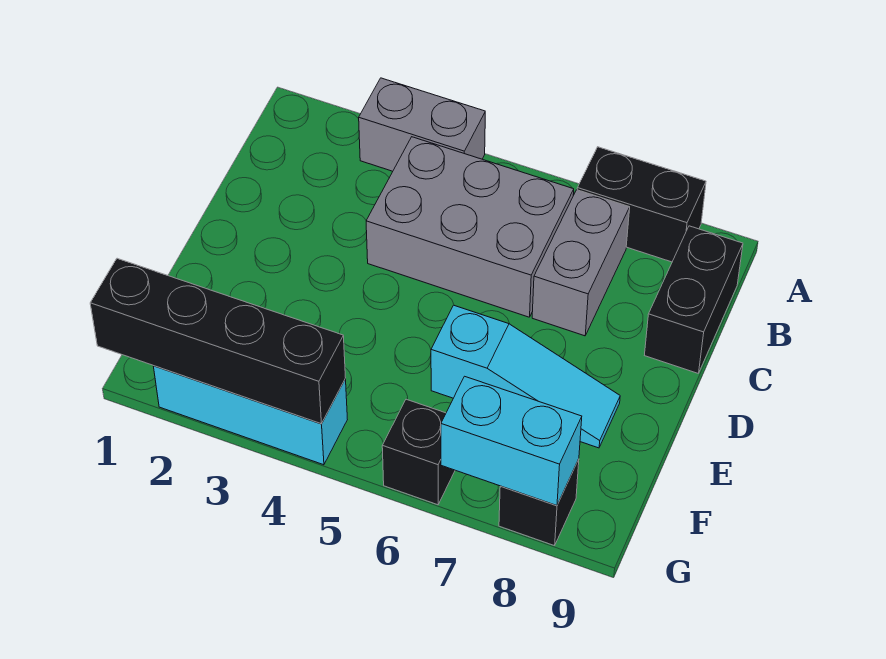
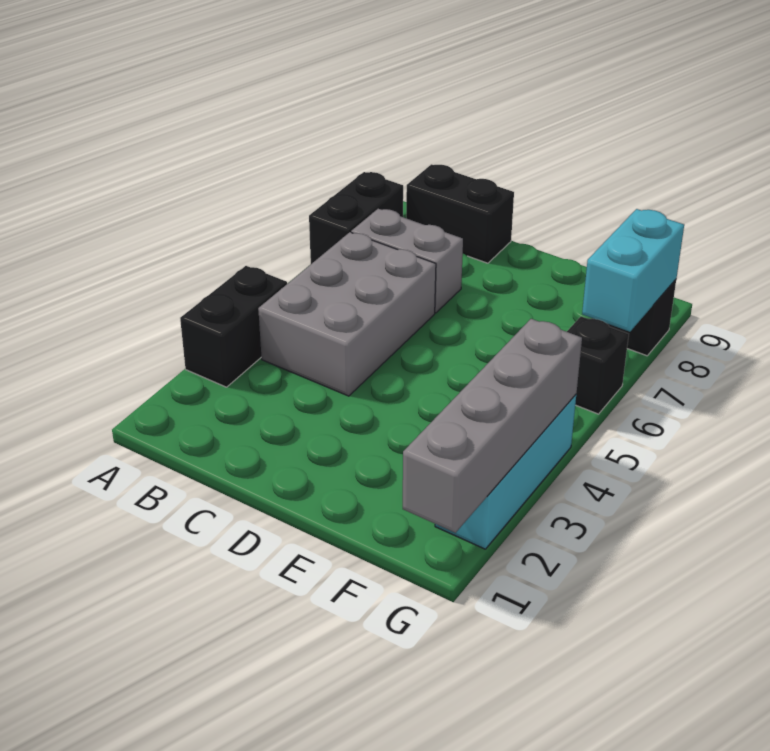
grey brick A3:A4 level 1 -> black brick A3:A4 level 1
cyan slope E6:E8 level 1 top 6 -> none
black brick G1:G4 level 2 -> grey brick G1:G4 level 2

